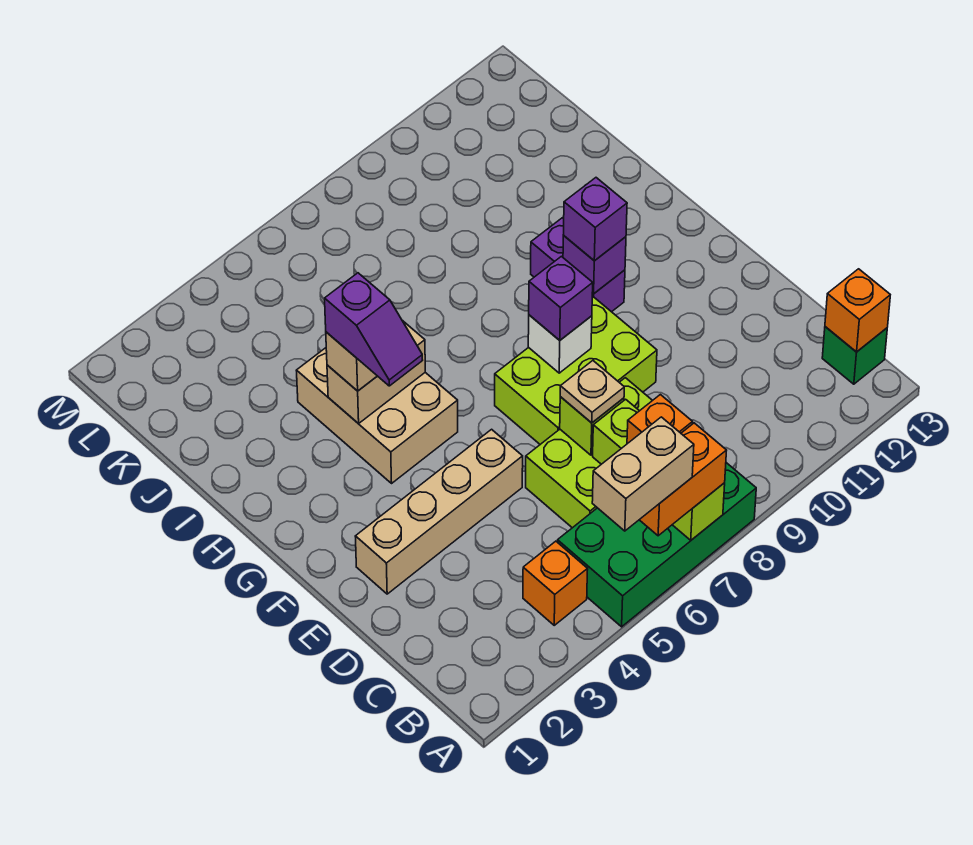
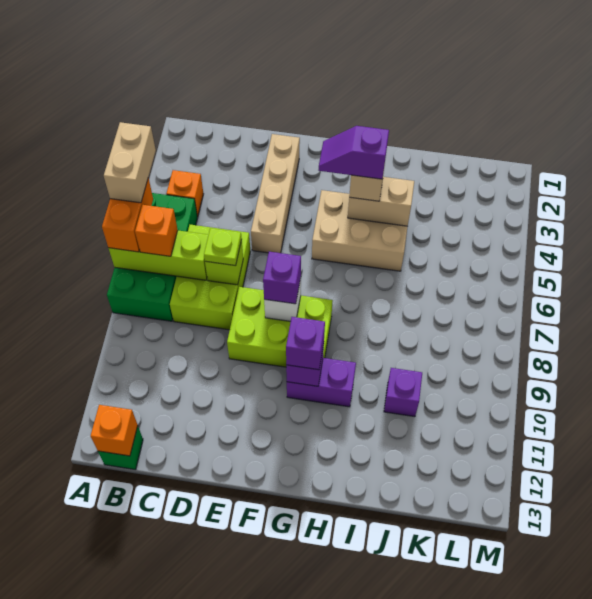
tan plate D7 level 3 -> lime plate D7 level 3
lime brick E7:F9 level 1 -> lime brick E8:G9 level 1
tan brick H4:H5 level 2 -> tan brick H4:I4 level 2
none -> purple brick J10 level 1

